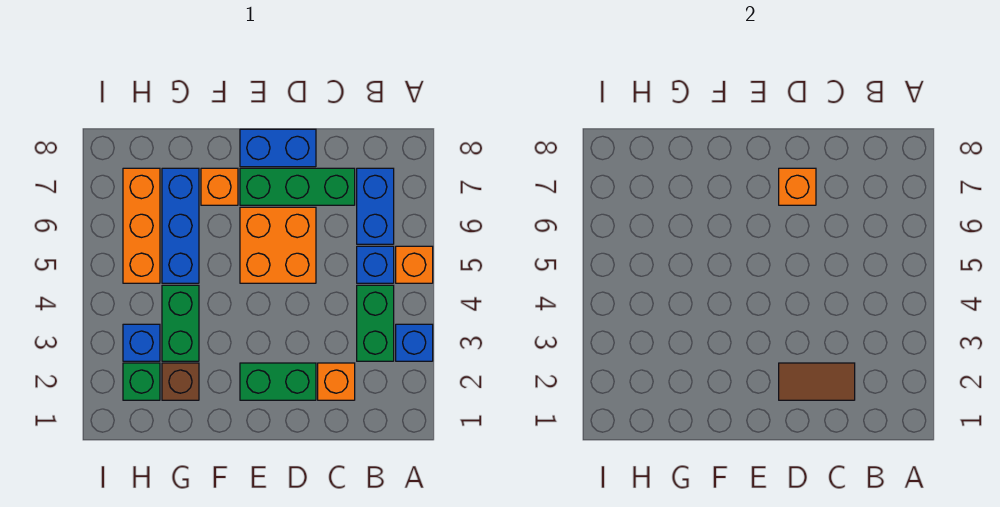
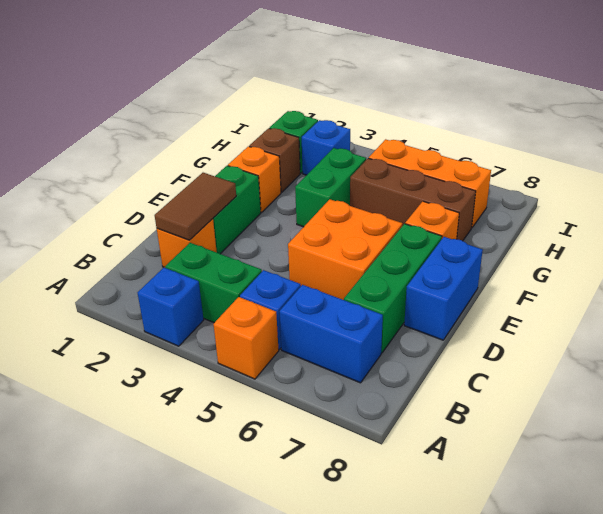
orange brick D7 level 2 -> orange brick F2 level 1
green brick G3:G4 level 1 -> green brick F4:G4 level 1
blue brick G5:G7 level 1 -> brown brick G5:G7 level 1

